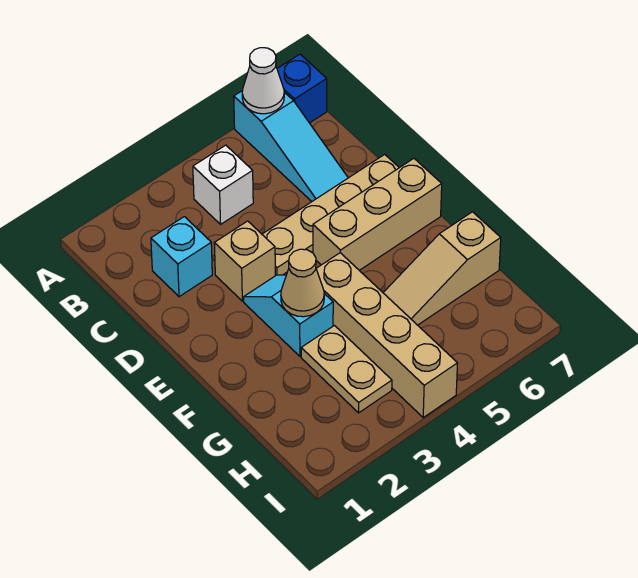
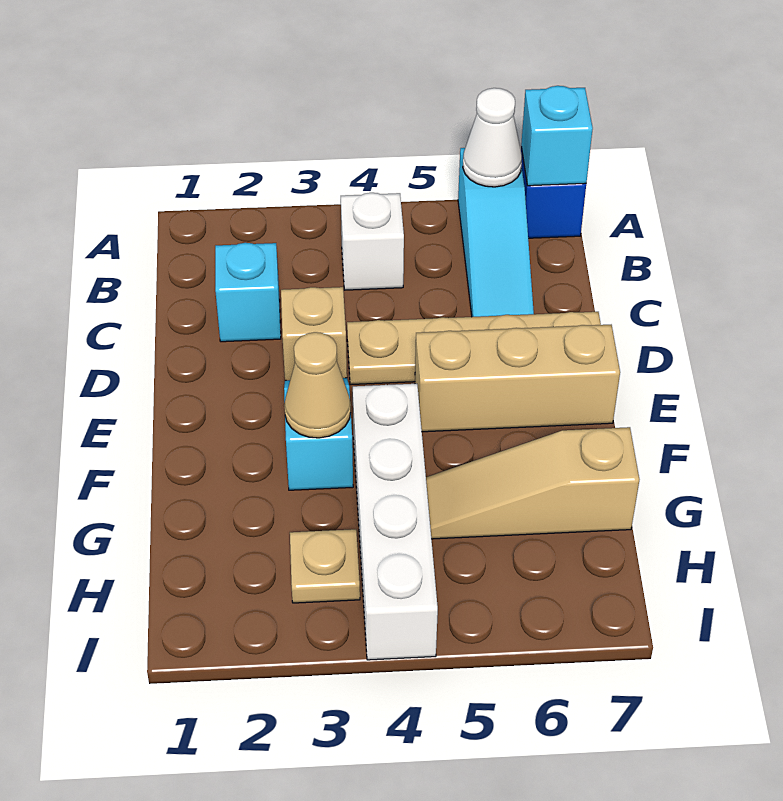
none -> cyan brick A7 level 2
tan brick F4:I4 level 1 -> white brick F4:I4 level 1
tan plate G3:H3 level 1 -> tan plate H3 level 1

